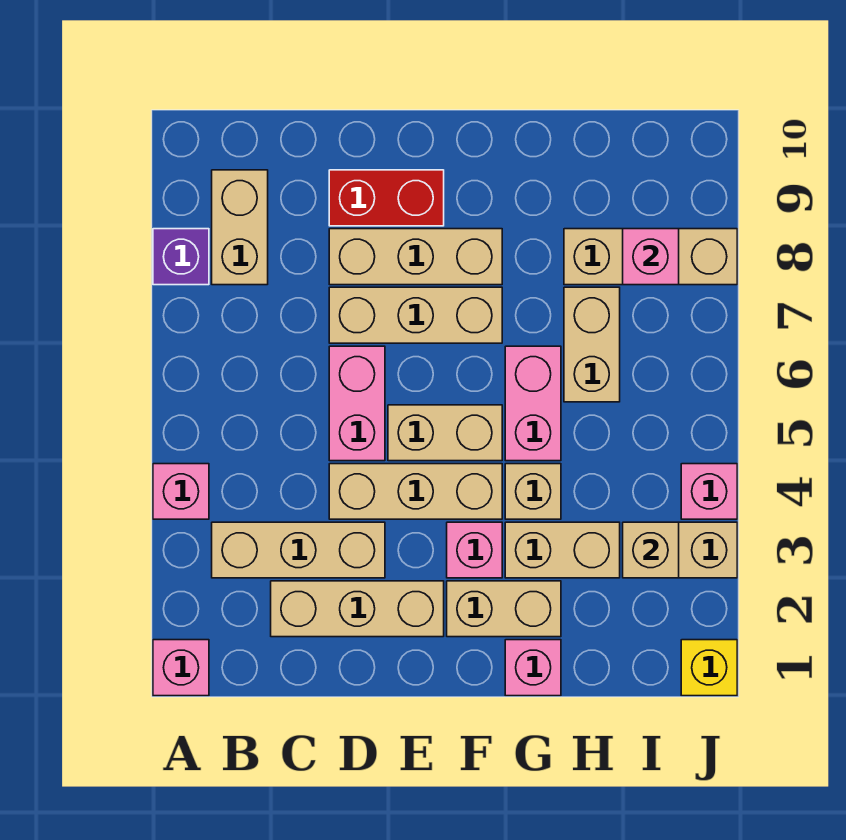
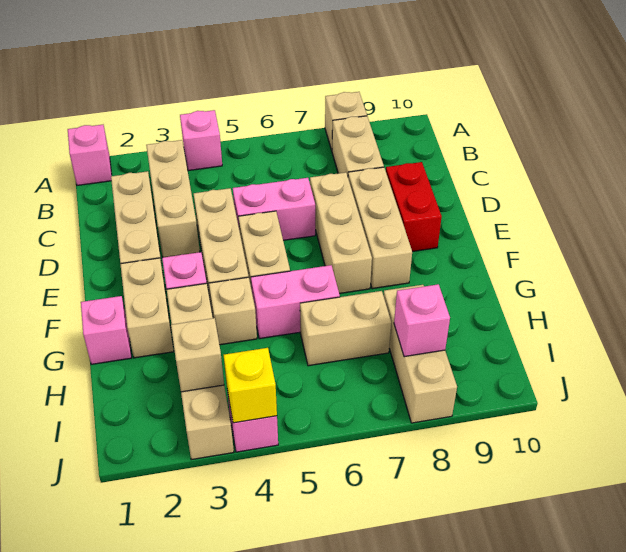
purple brick A8 level 1 -> tan brick A8 level 1
tan brick B8:B9 level 1 -> tan brick B8:C8 level 1
yellow brick J1 level 1 -> yellow brick J4 level 2

